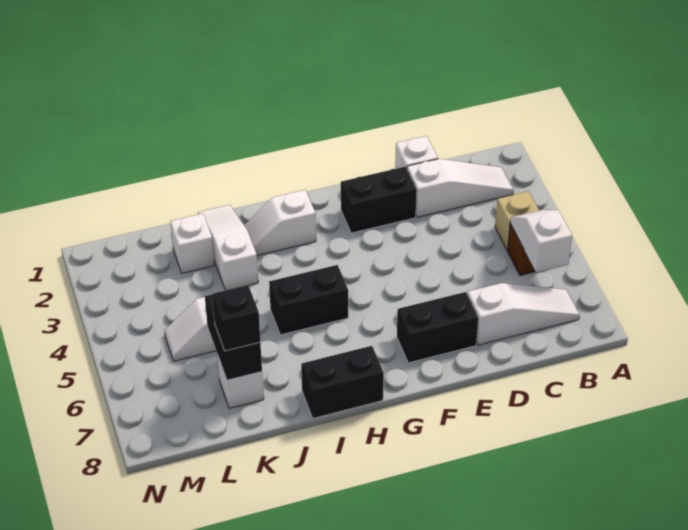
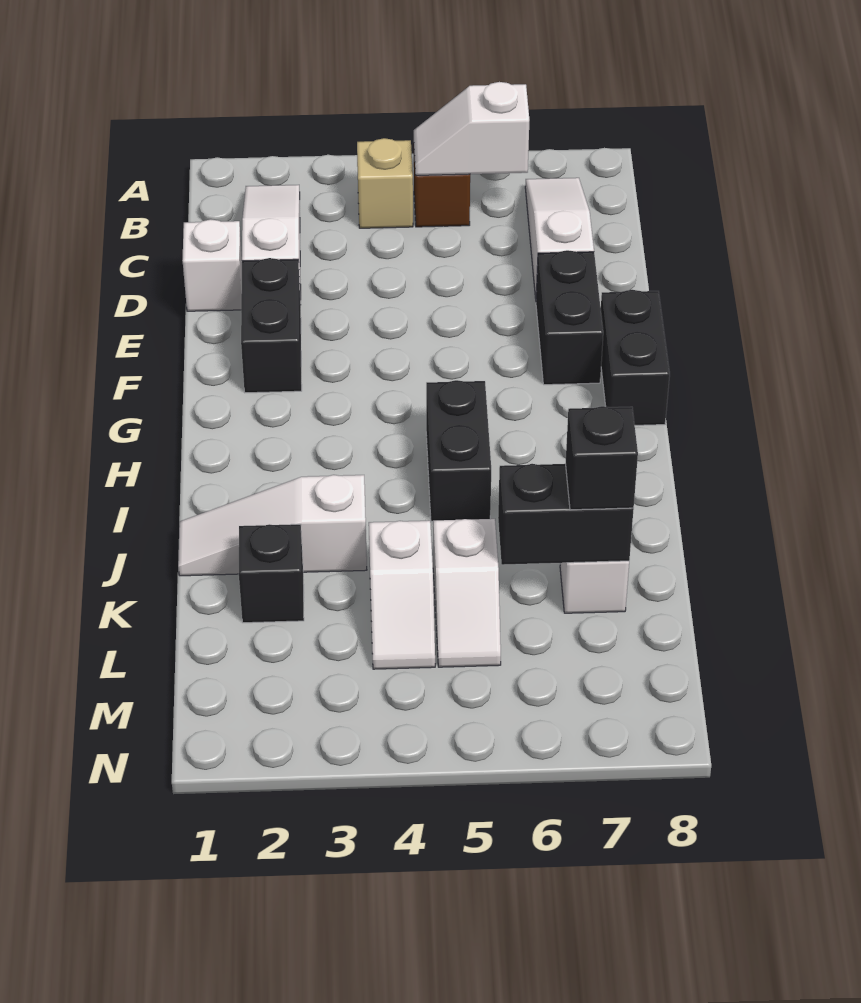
white slope H2:I2 level 1 top H -> white slope K4:L4 level 1 top K
black brick H8:I8 level 1 -> black brick F8:G8 level 1
white brick K2 level 1 -> black brick K2 level 1

